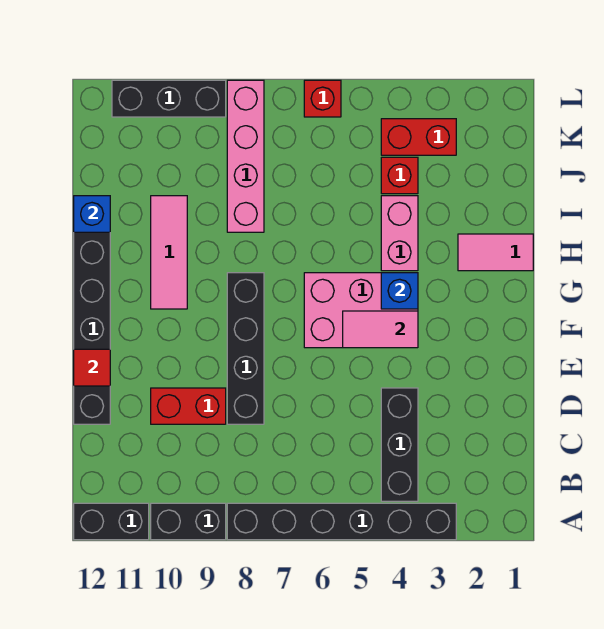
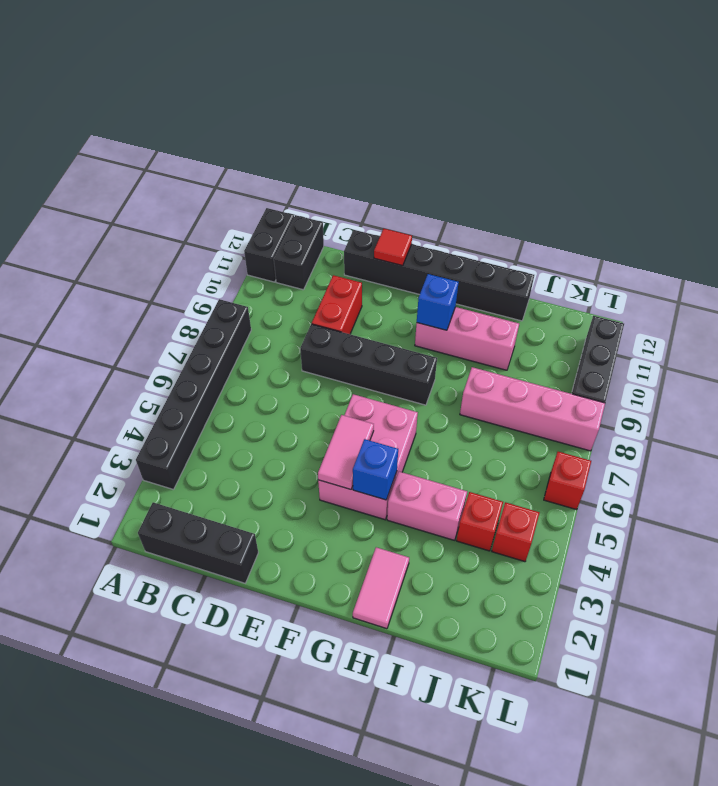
black brick A9:A10 level 1 -> black brick B11:B12 level 1
black brick B4:D4 level 1 -> black brick B1:D1 level 1
pink tile G10:I10 level 1 -> pink brick G10:I10 level 1
blue brick I12 level 2 -> blue brick G10 level 2
red brick K3:K4 level 1 -> red brick K4 level 1

